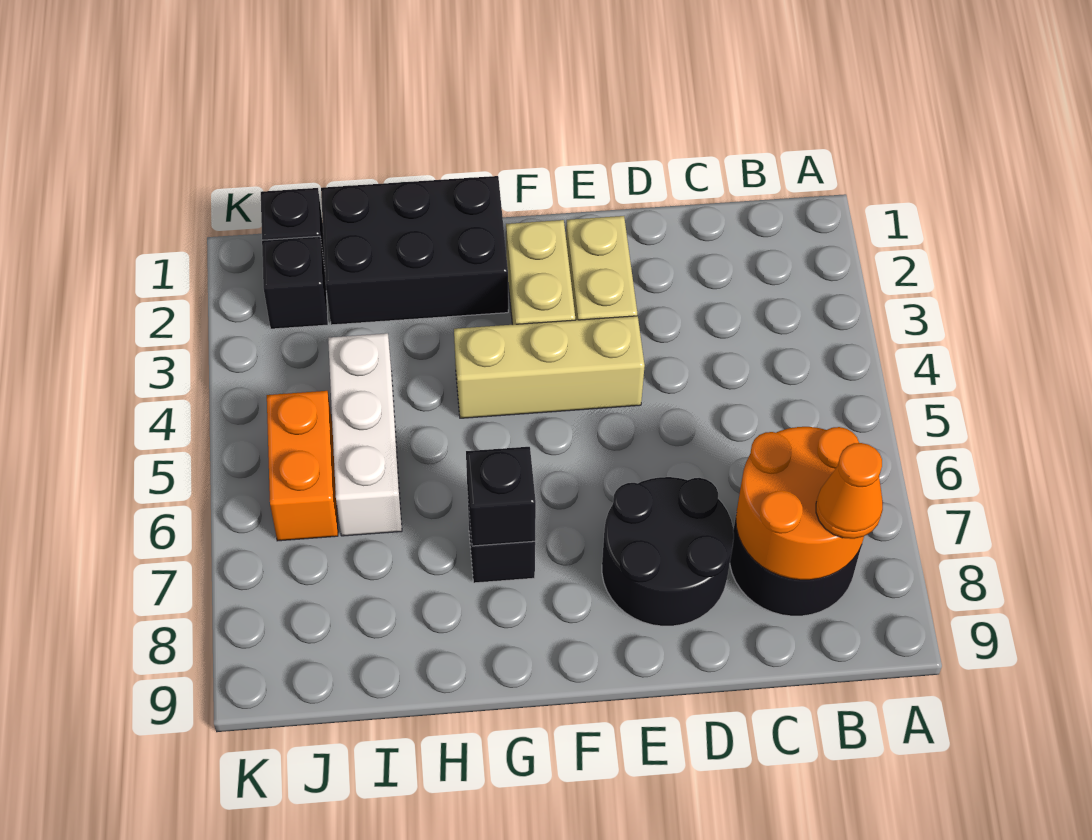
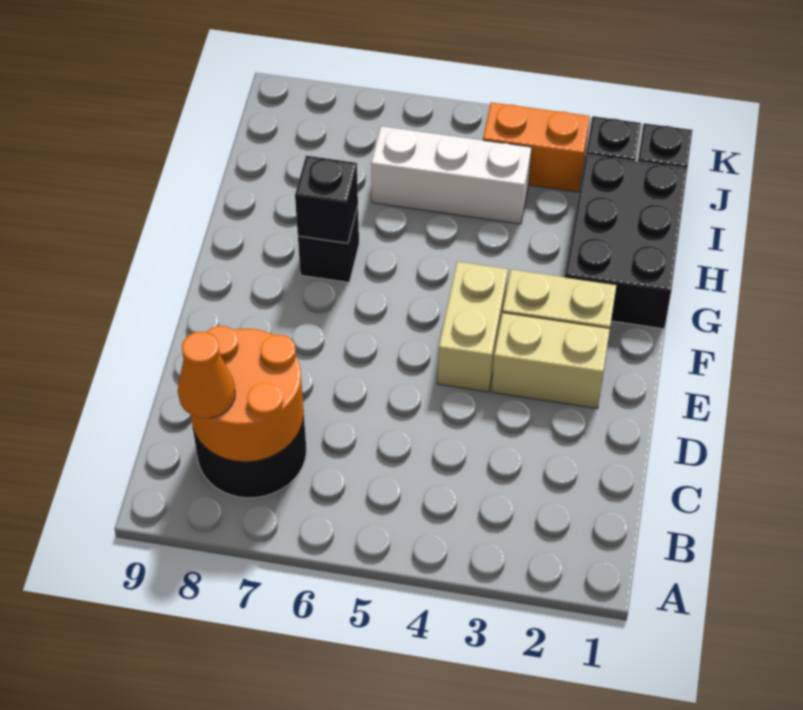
black round brick D7:E8 level 1 -> none
tan brick E4:G4 level 1 -> tan brick E4:F4 level 1
orange brick J5:J6 level 1 -> orange brick J3:J4 level 1

